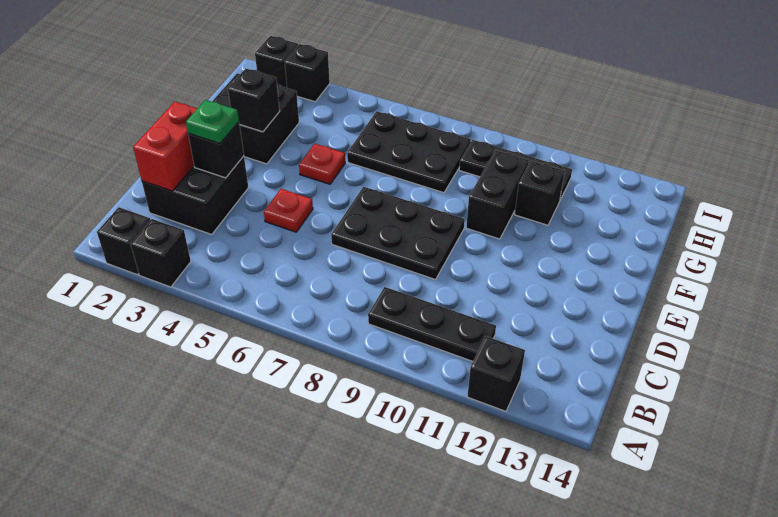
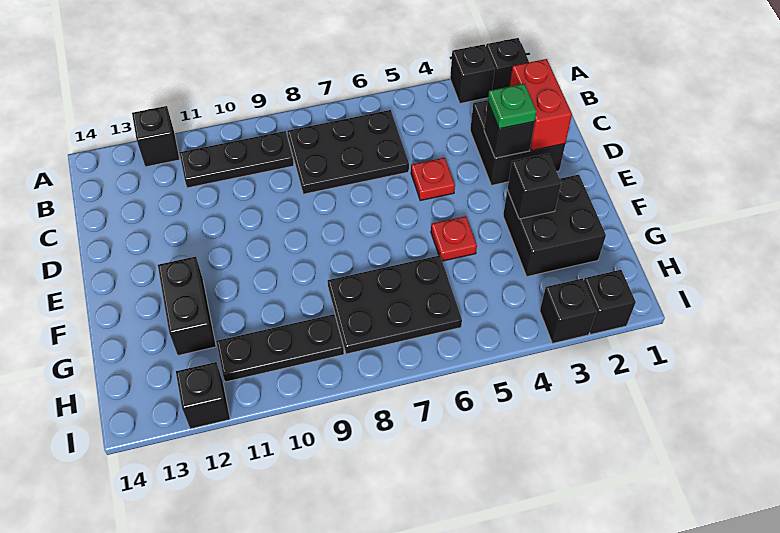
black plate D7:E9 level 1 -> black plate B6:C8 level 1
black brick F10:G10 level 1 -> black brick F12:G12 level 1
black brick G11 level 1 -> black brick I12 level 1

